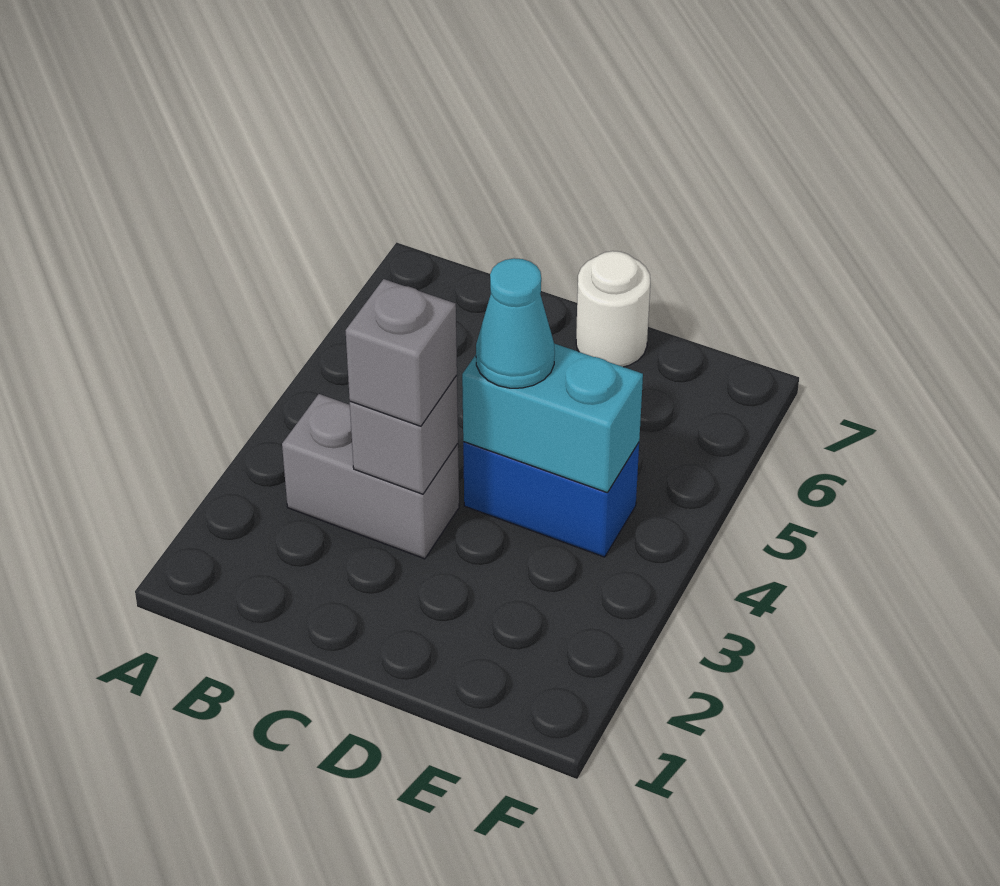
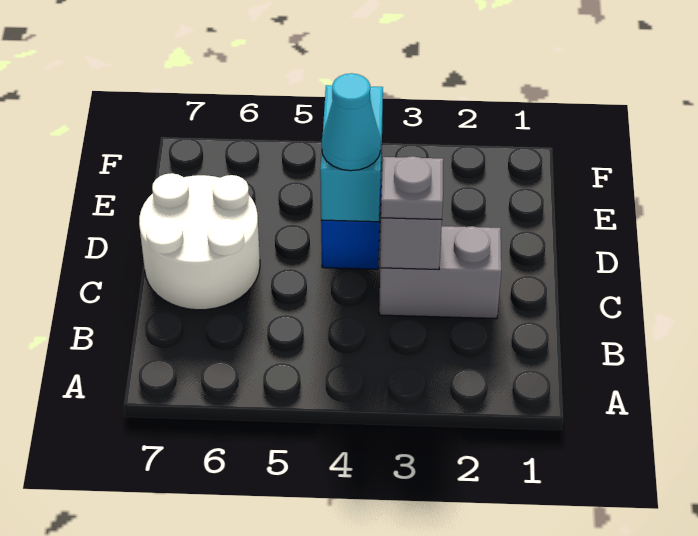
grey brick B3:C3 level 1 -> grey brick C2:C3 level 1
grey brick C3 level 3 -> grey plate C3 level 3
white round brick D7 level 1 -> white round brick C6:D7 level 1

